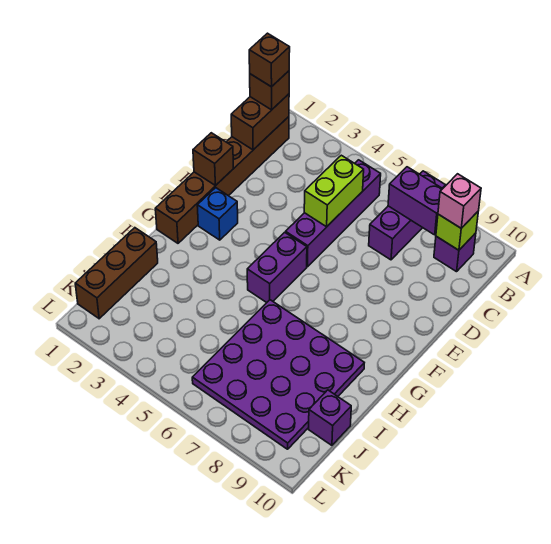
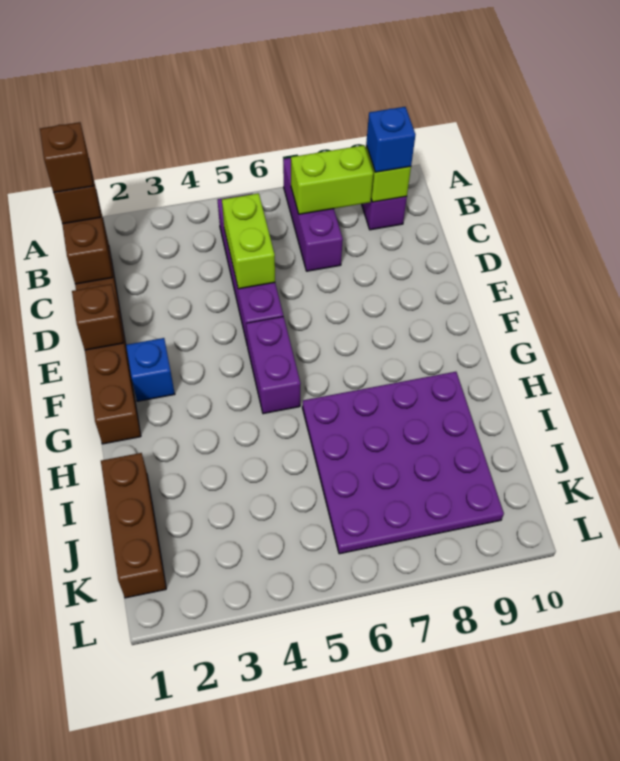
purple brick B7:B8 level 2 -> lime brick B7:B8 level 2
pink brick B9 level 3 -> blue brick B9 level 3
purple brick J10 level 1 -> none

